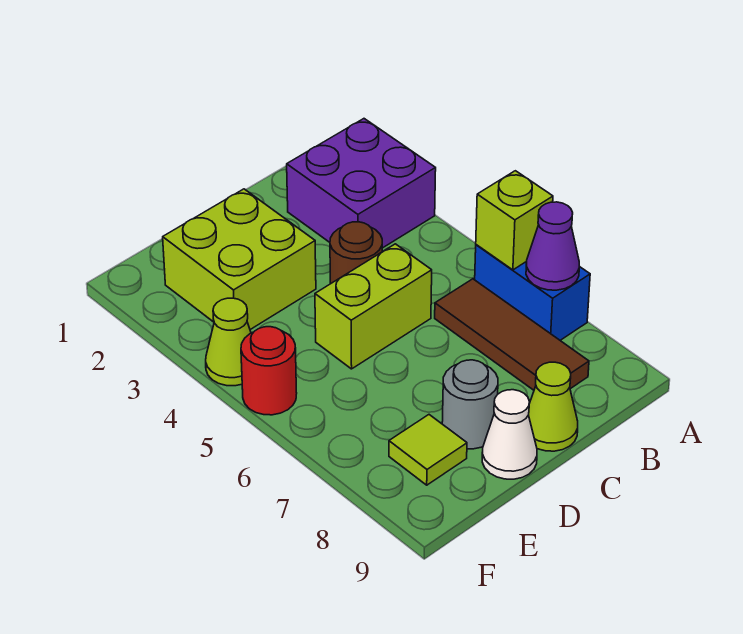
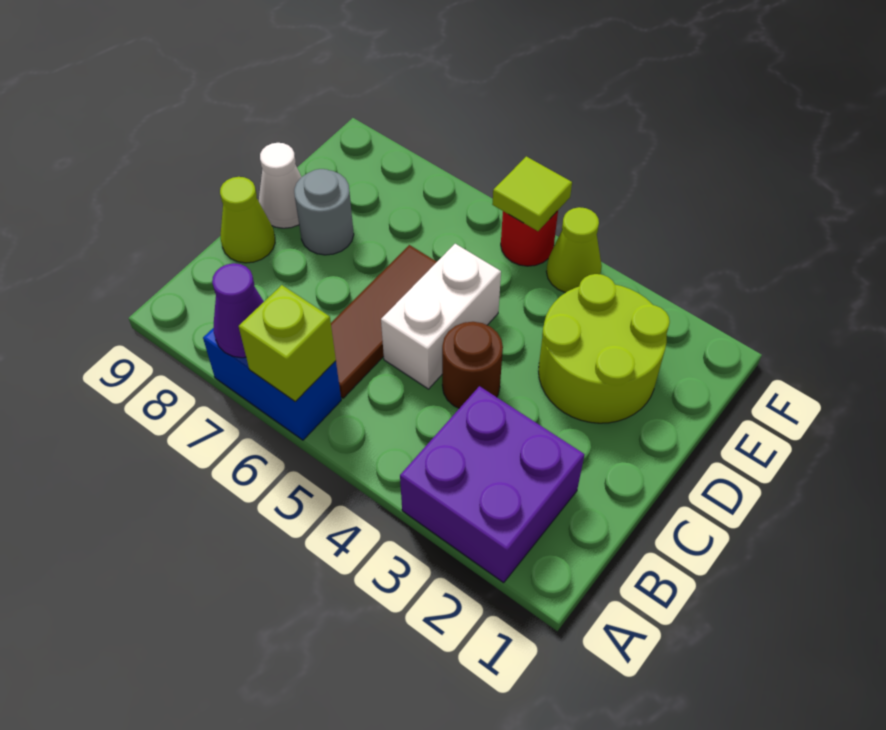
brown tile B6:B8 level 1 -> brown tile B6:D6 level 1
lime brick C5:D5 level 1 -> white brick C5:D5 level 1
lime brick D2:E3 level 1 -> lime round brick D2:E3 level 1
lime tile E8 level 1 -> lime tile F5 level 2

